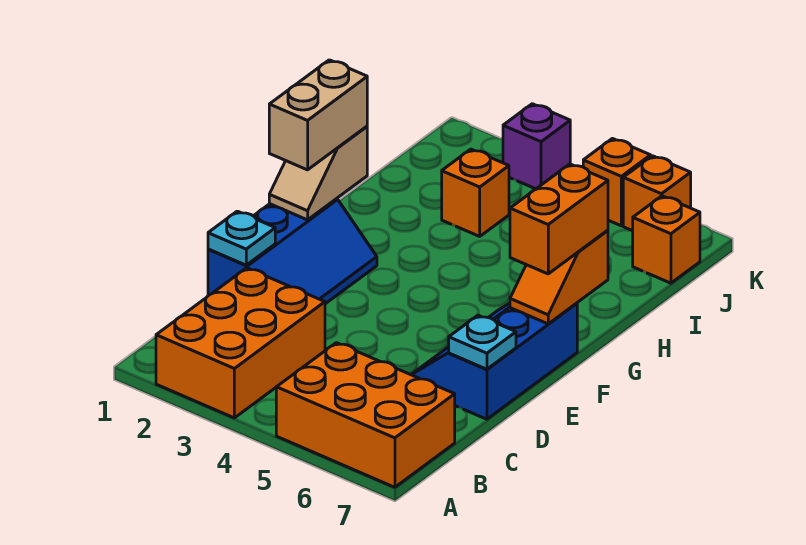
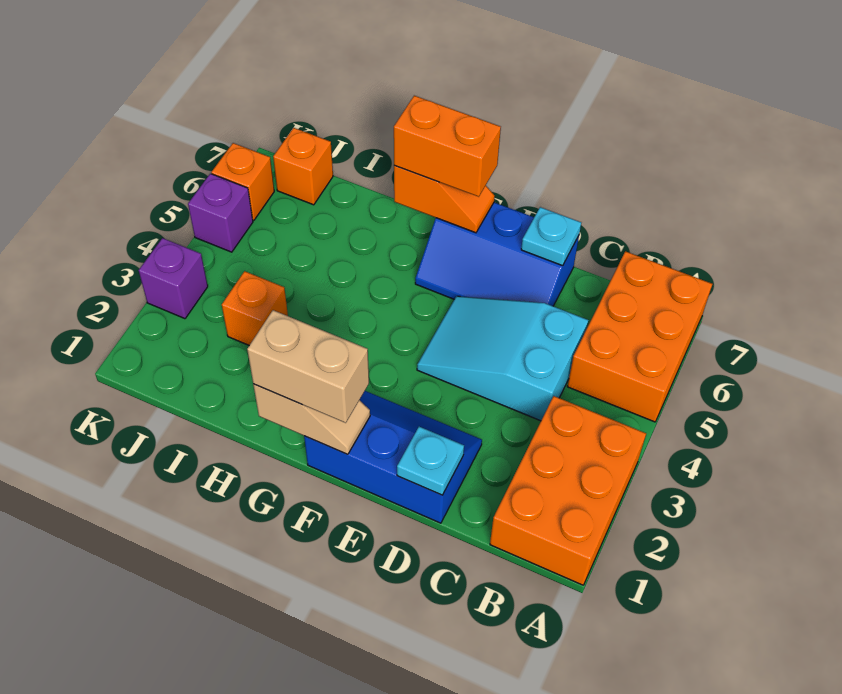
orange brick A2:C3 level 1 -> orange brick A1:B3 level 1
none -> cyan slope C4:E5 level 1 top C
orange brick K5 level 1 -> purple brick K5 level 1

